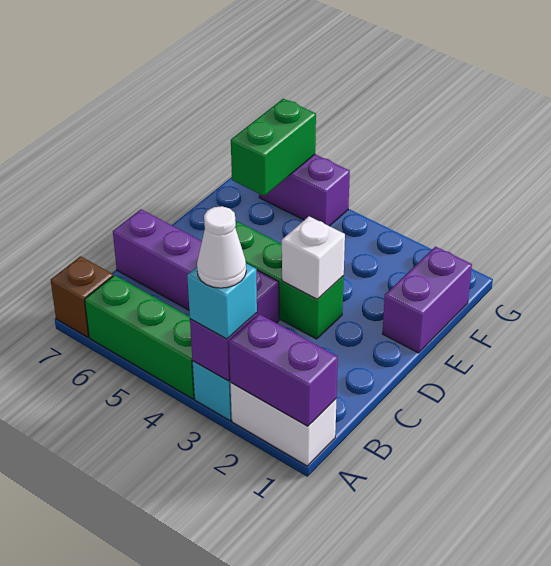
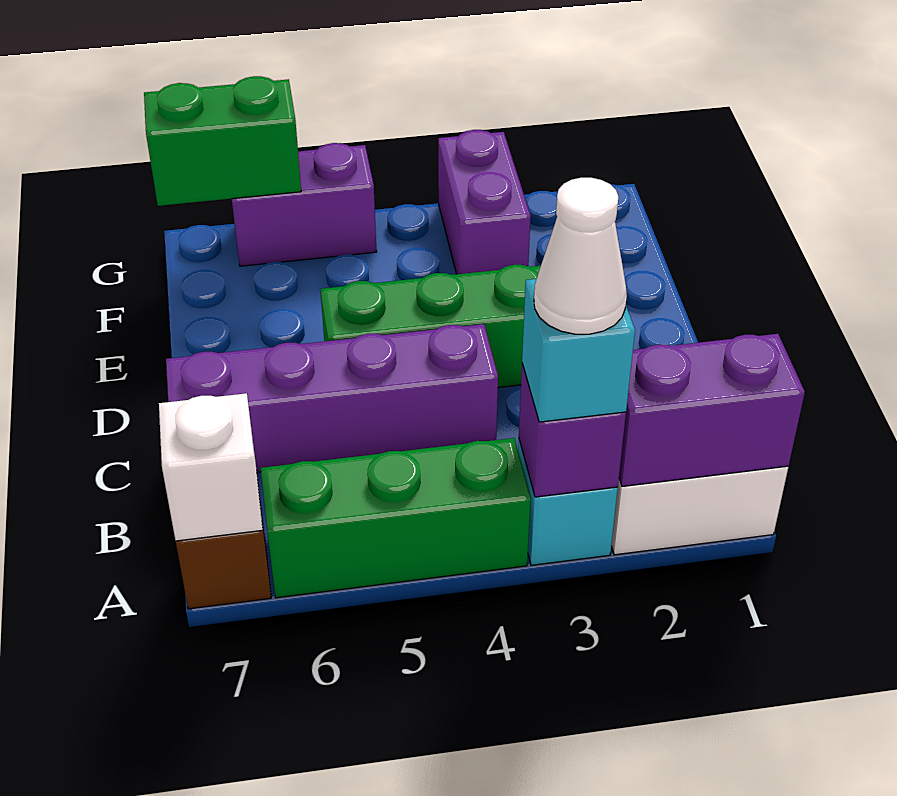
white brick D3 level 2 -> white brick A7 level 2
purple brick E1:F1 level 1 -> purple brick F3:G3 level 1
green brick F6:G6 level 2 -> green brick G6:G7 level 2

